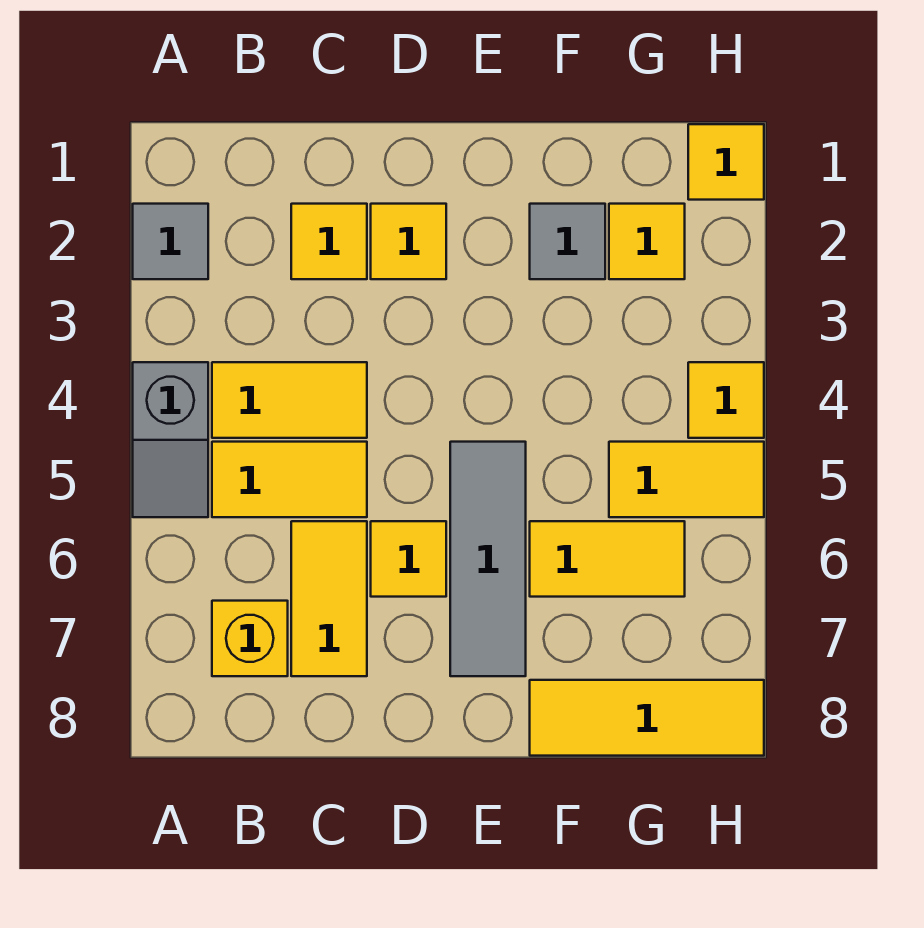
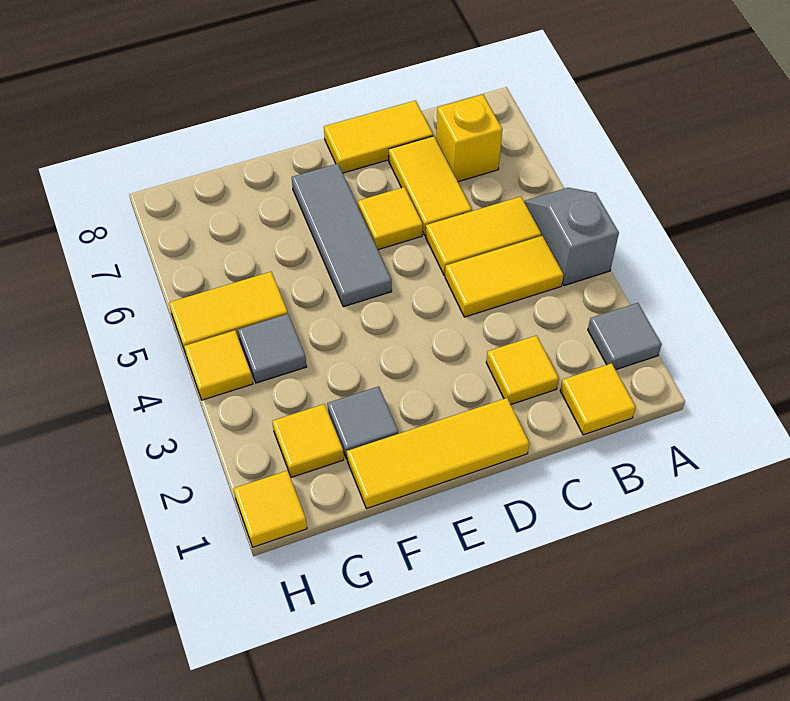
yellow tile D2 level 1 -> yellow tile B1 level 1
yellow tile F6:G6 level 1 -> yellow tile C8:D8 level 1
yellow tile F8:H8 level 1 -> yellow tile D1:F1 level 1
none -> grey tile G4 level 1

